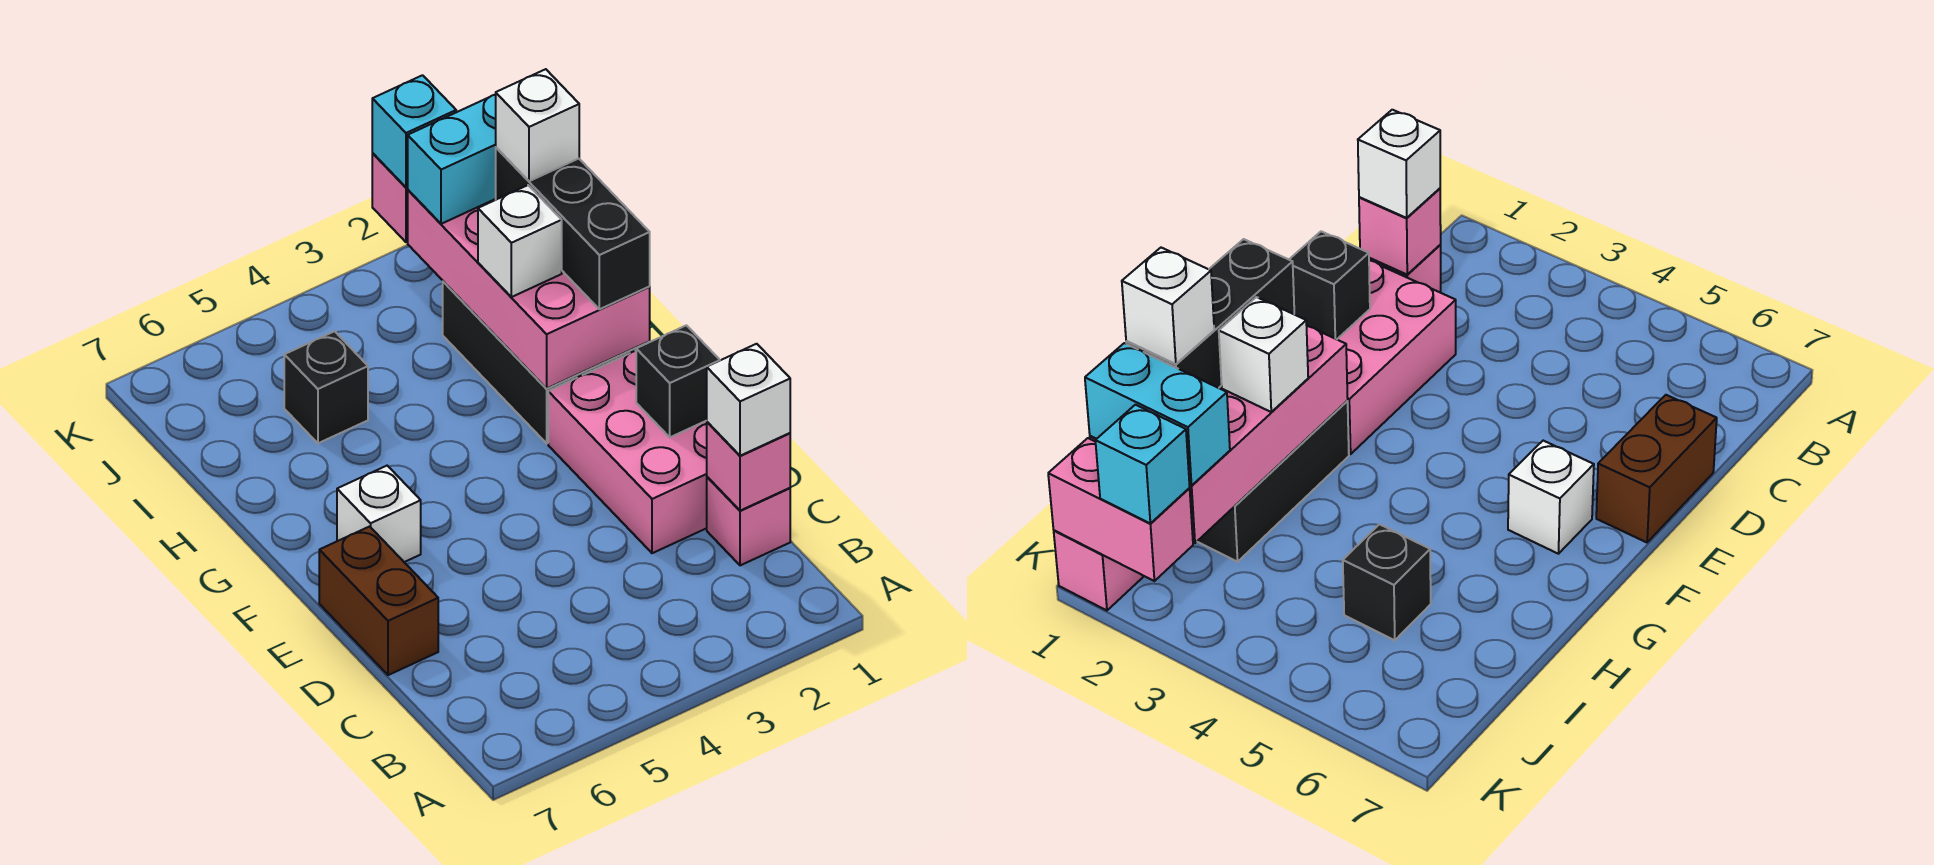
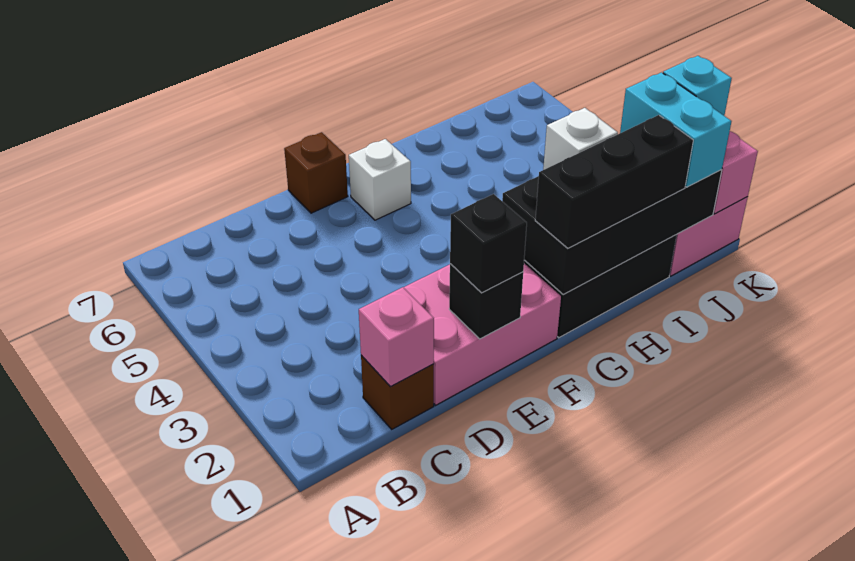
pink brick C1 level 1 -> brown brick C1 level 1
white brick C1 level 3 -> none
brown brick D7:E7 level 1 -> brown brick E7 level 1
pink brick G1:J2 level 2 -> black brick G1:J2 level 2
white brick I1 level 4 -> none
black brick I5 level 1 -> black brick E1 level 3

